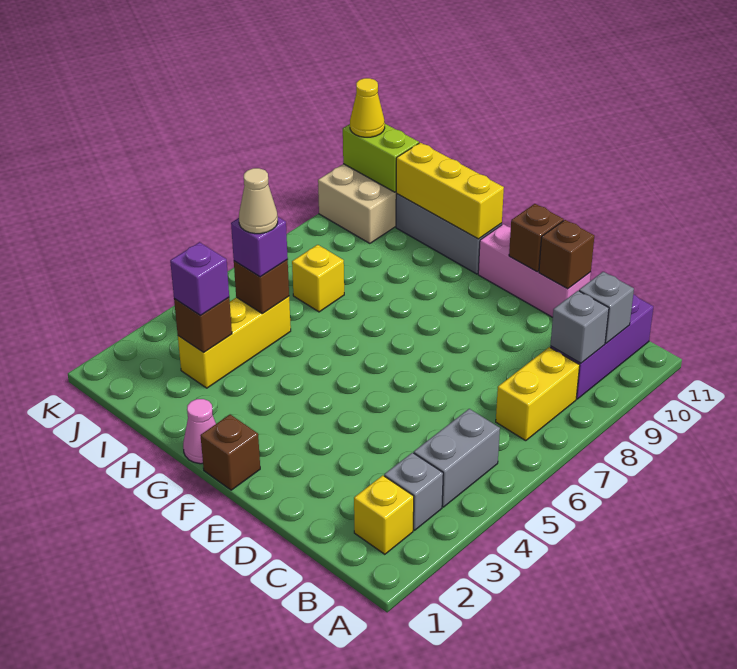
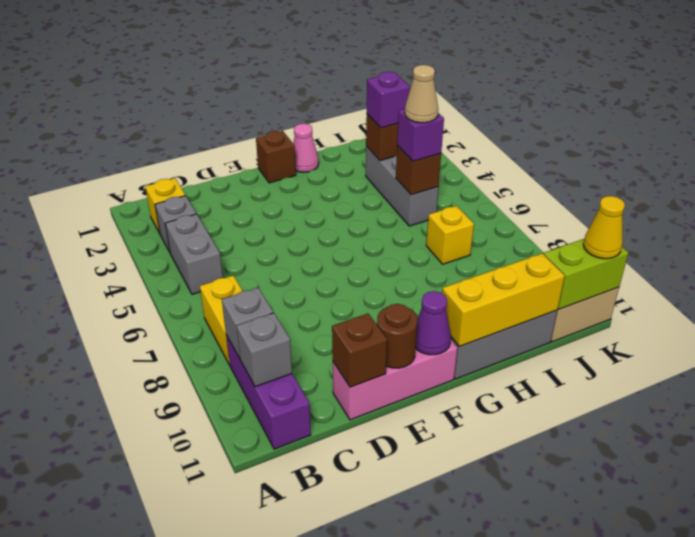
brown brick E11 level 2 -> brown round brick E11 level 2
none -> purple cone F11 level 2
yellow brick I3:I5 level 1 -> grey brick I3:I5 level 1

